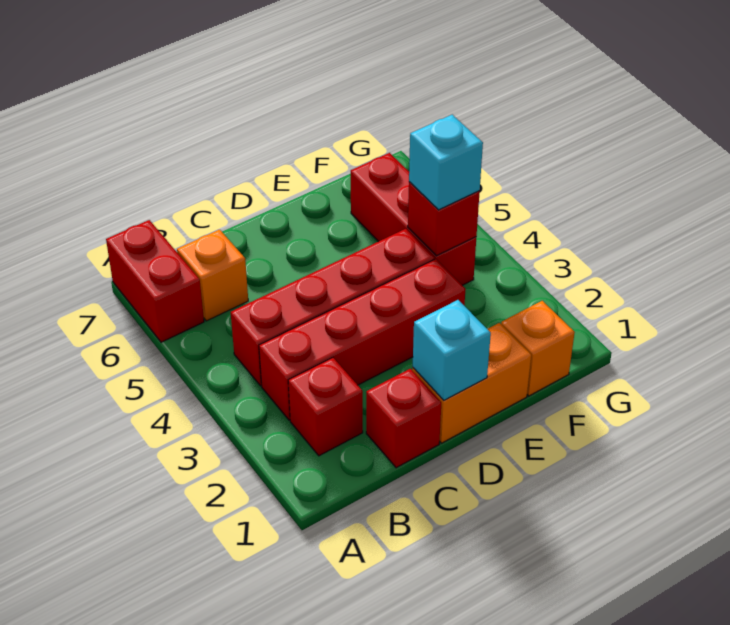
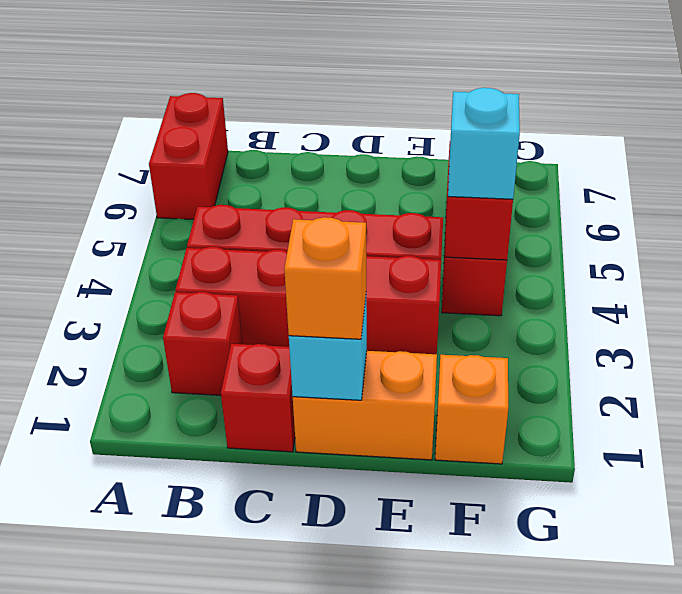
orange brick B6 level 1 -> orange brick D1 level 3

